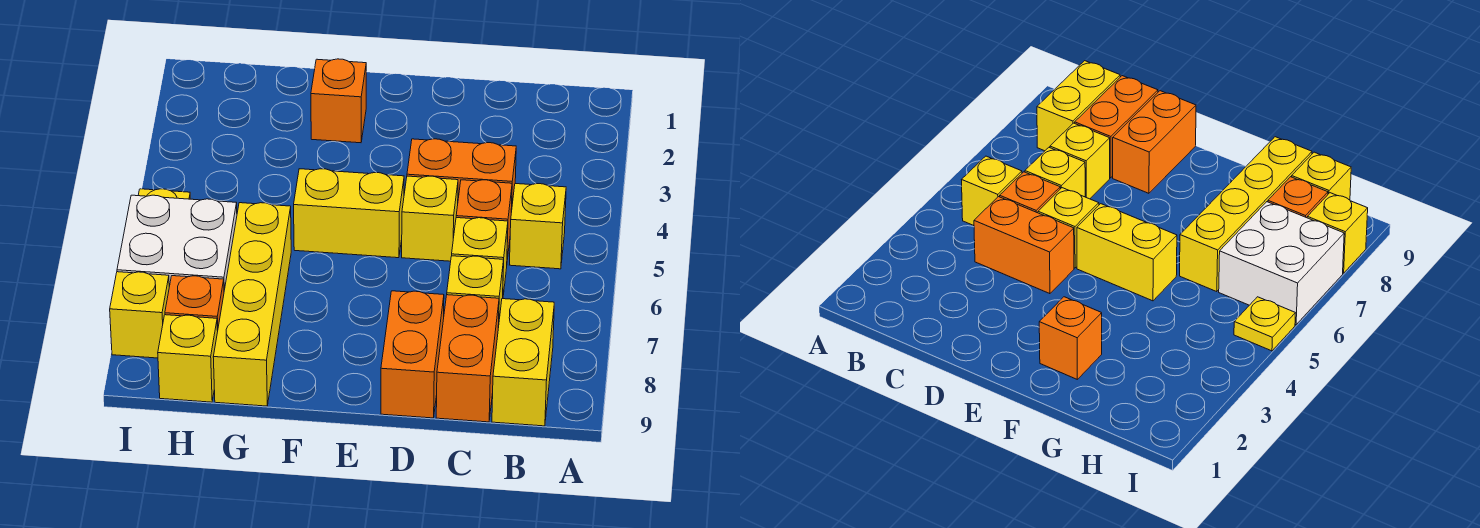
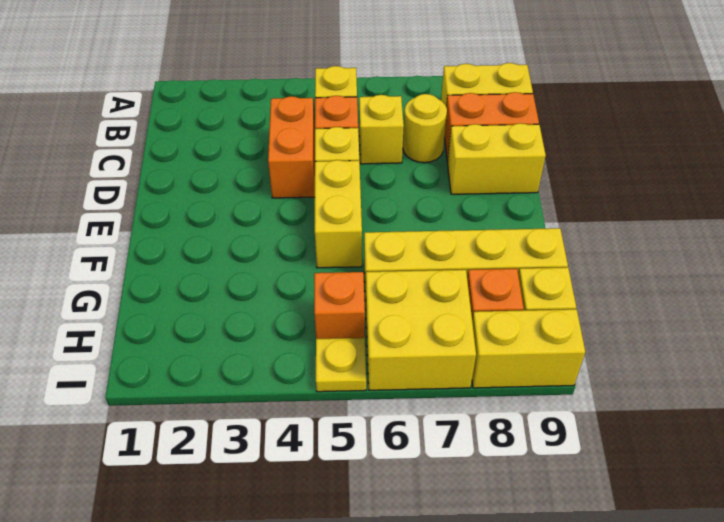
yellow brick C7 level 1 -> yellow round brick C7 level 1
orange brick D8:D9 level 1 -> yellow brick D8:D9 level 1
orange brick F2 level 1 -> orange brick H5 level 1
white brick H6:I7 level 1 -> yellow brick H6:I7 level 1
yellow brick I8 level 1 -> yellow brick I8:I9 level 1

